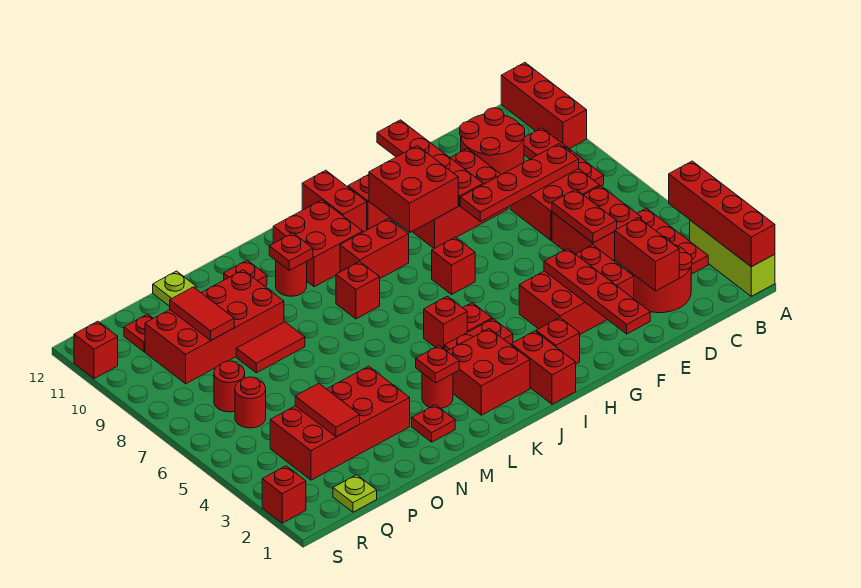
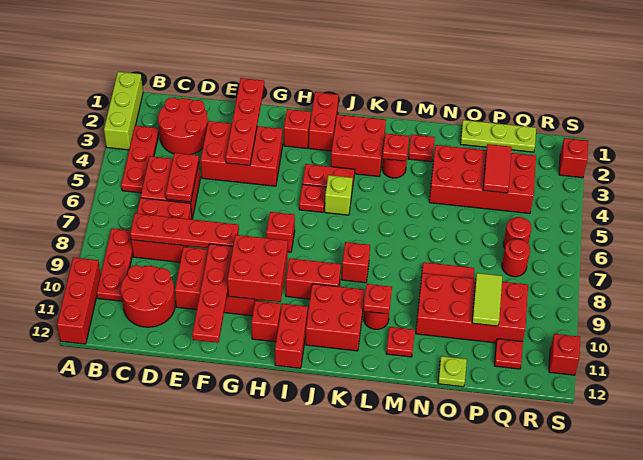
red brick A1:A4 level 2 -> none
red brick D2:D3 level 2 -> none
red brick J5 level 1 -> lime brick J5 level 1
red tile P9:P10 level 2 -> lime tile P9:P10 level 2
lime plate Q1 level 1 -> lime plate O1:Q1 level 1

